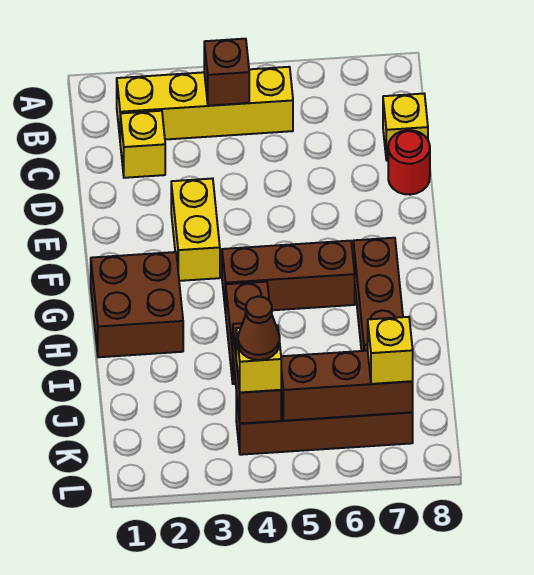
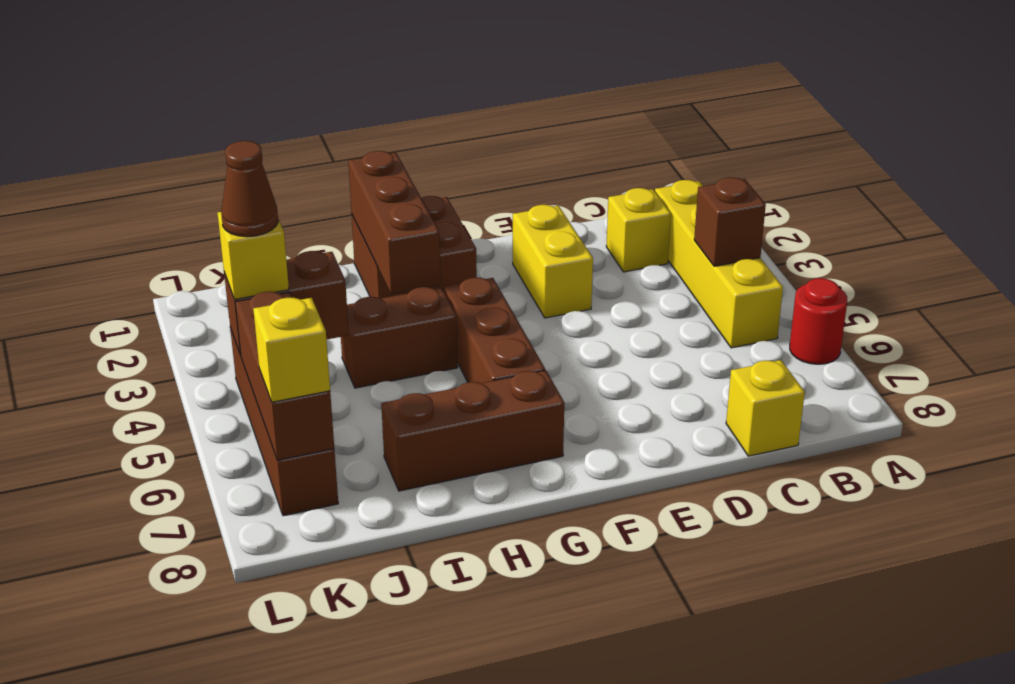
red round brick D8 level 1 -> red round brick A6 level 1
yellow brick E3:F3 level 1 -> yellow brick E2:E3 level 1
none -> brown brick H1:H3 level 2

